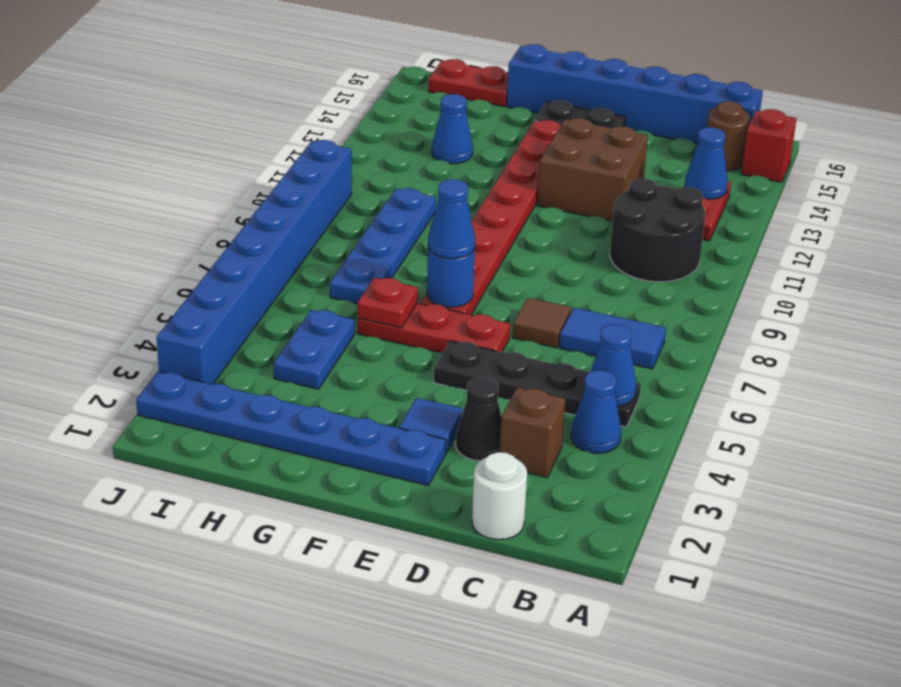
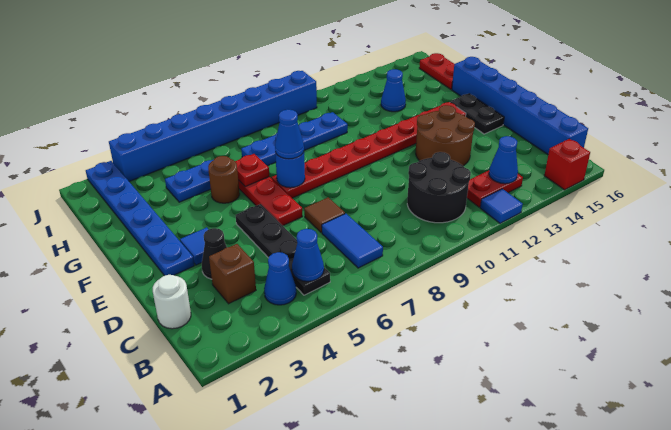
none -> blue tile A12 level 1
brown round brick B15 level 1 -> brown round brick G5 level 1
brown brick D12:E13 level 1 -> brown round brick D12:E13 level 1

